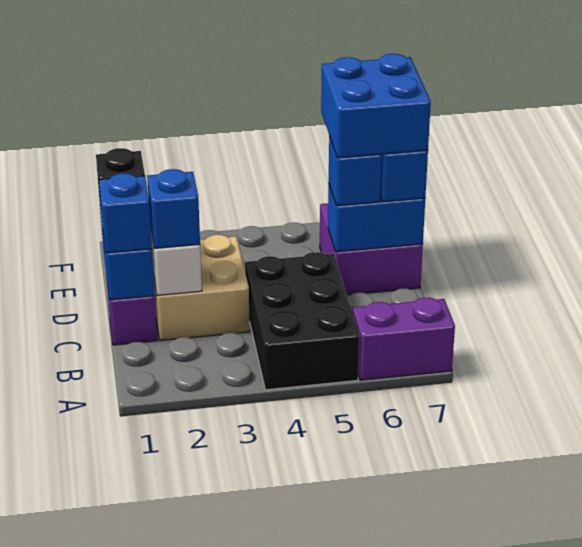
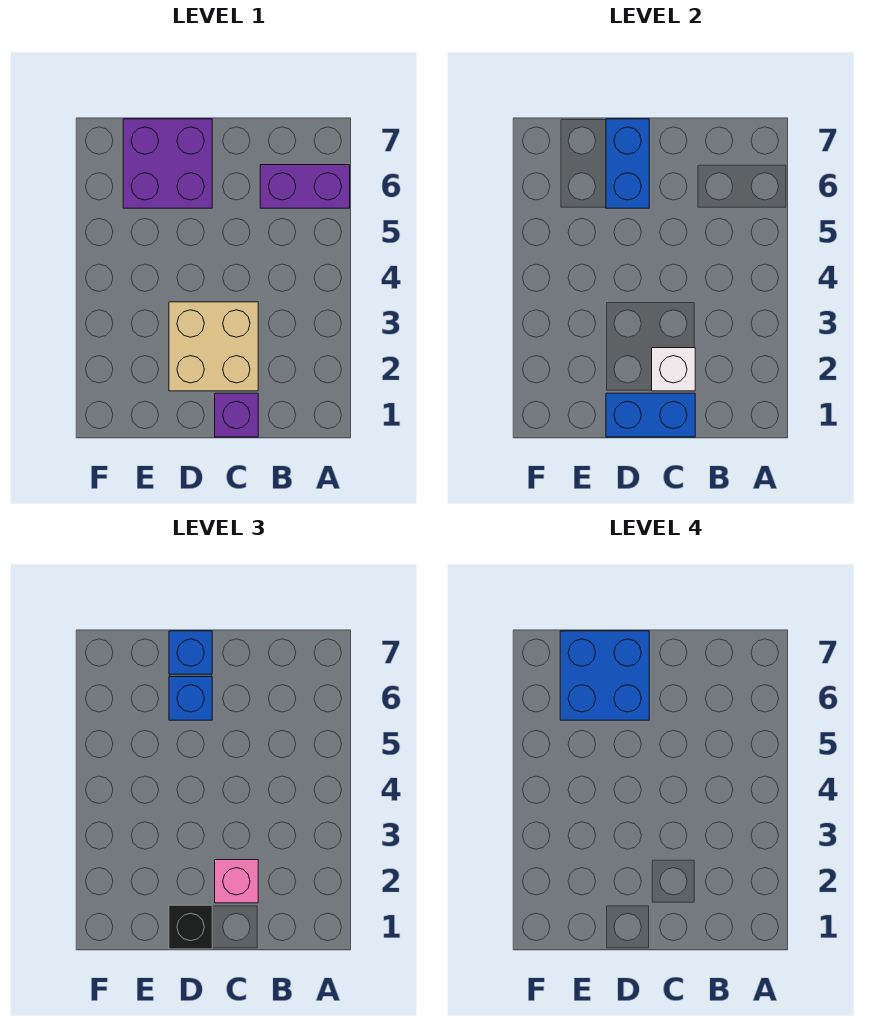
black brick A4:C5 level 1 -> none
purple brick A6:A7 level 1 -> purple brick A6:B6 level 1
blue brick C1 level 3 -> none
blue brick C2 level 3 -> pink brick C2 level 3

